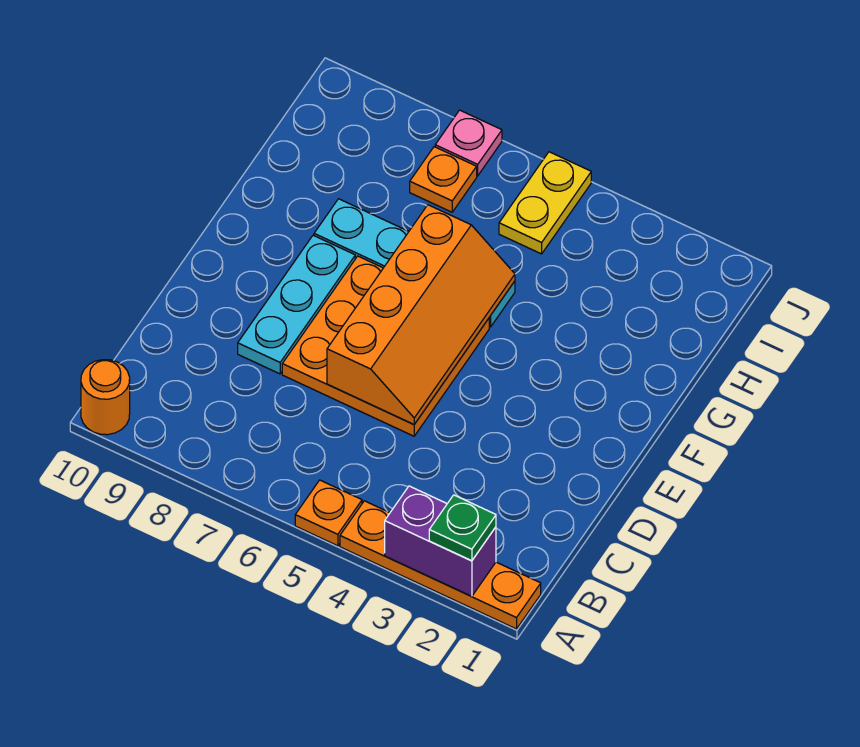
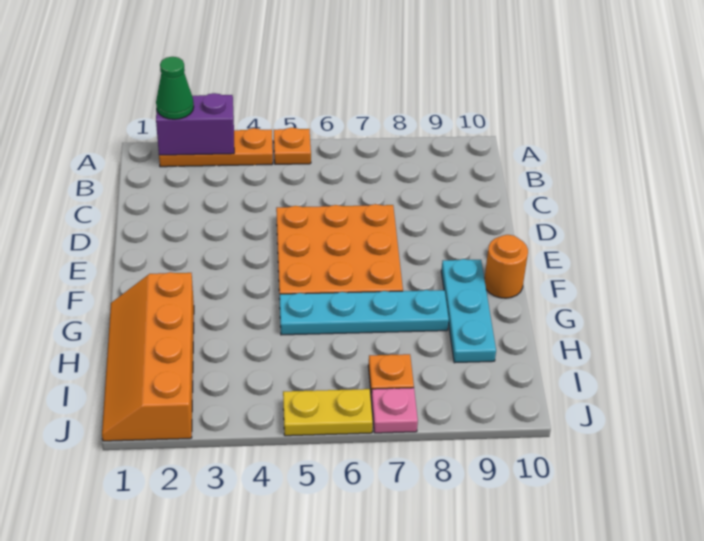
orange plate A1:A4 level 1 -> orange plate A2:A4 level 1
green plate A2 level 3 -> green cone A2 level 3
orange round brick A10 level 1 -> orange round brick F10 level 1
orange slope D5:G6 level 2 top 6 -> orange slope G1:J2 level 1 top 2
cyan plate D8:F8 level 1 -> cyan plate F9:H9 level 1
yellow plate I5:J5 level 1 -> yellow plate J5:J6 level 1

